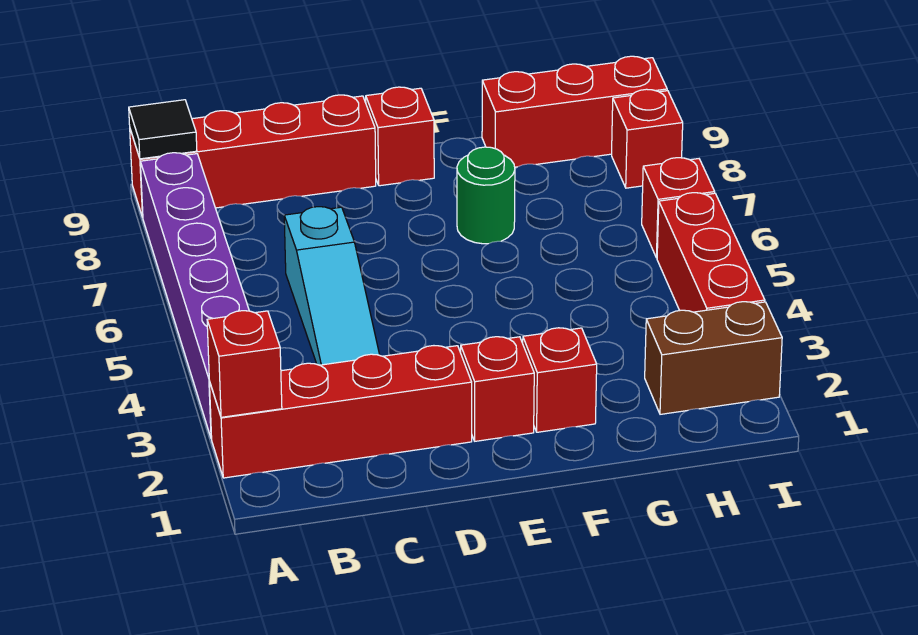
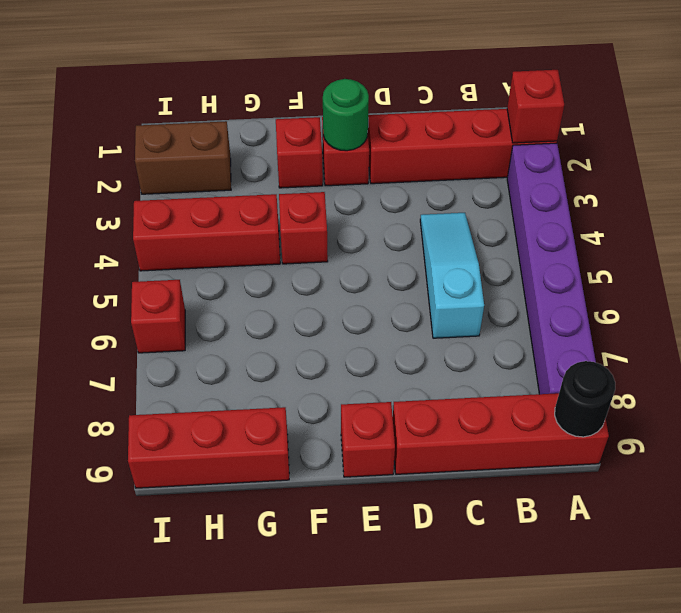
black tile A9 level 2 -> black round brick A9 level 2
green round brick F7 level 1 -> green round brick E2 level 2
red brick I3:I5 level 1 -> red brick G4:I4 level 1
red brick I8 level 1 -> red brick F4 level 1

